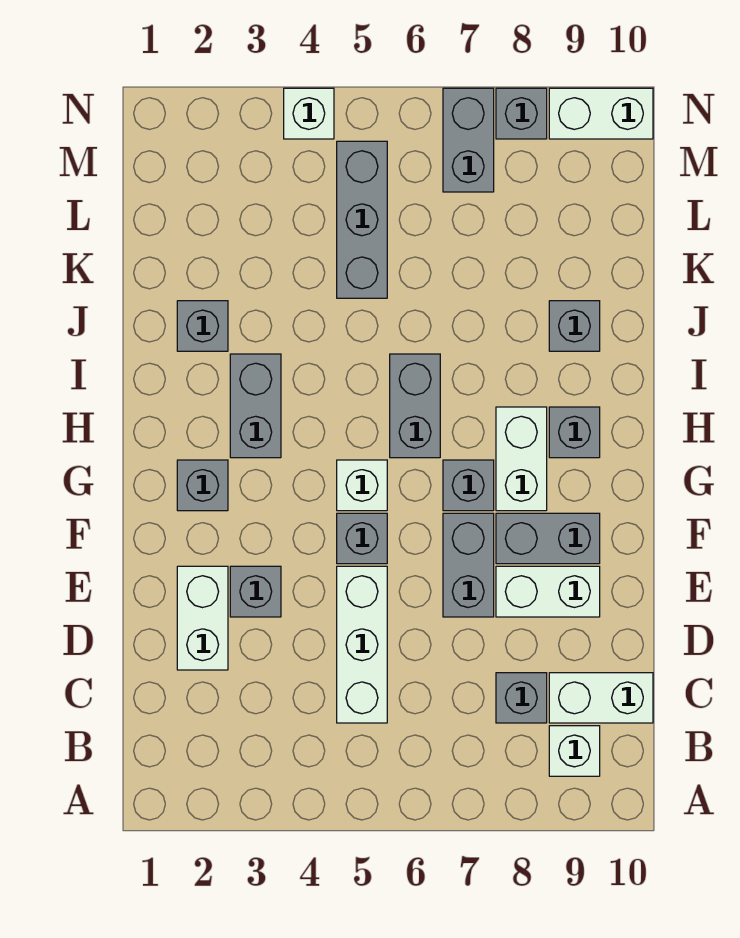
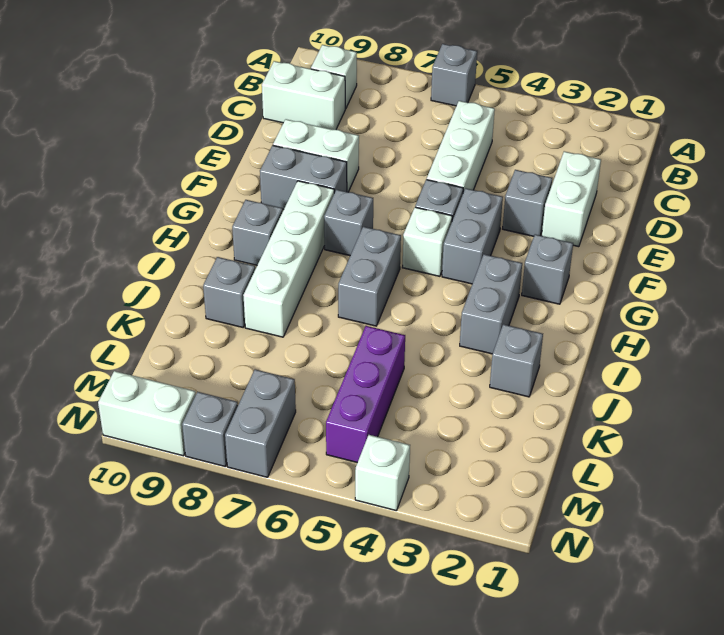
grey brick C8 level 1 -> grey brick A6 level 1
grey brick E7:F7 level 1 -> grey brick F4:G4 level 1
white brick G8:H8 level 1 -> white brick G8:J8 level 1
grey brick K5:M5 level 1 -> purple brick K5:M5 level 1

